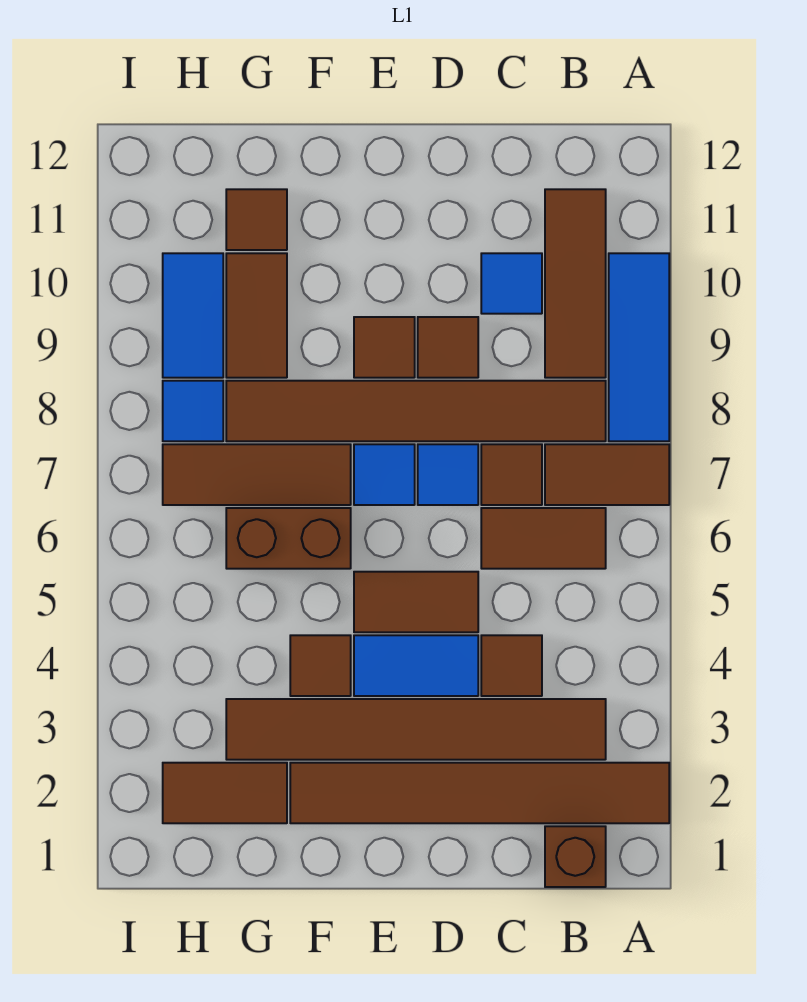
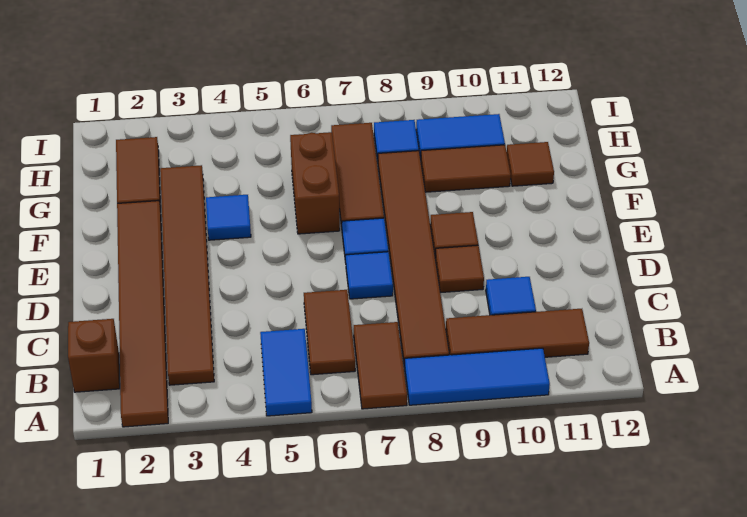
brown tile C4 level 1 -> none
brown tile C7 level 1 -> none
blue tile D4:E4 level 1 -> blue tile A5:B5 level 1
brown tile D5:E5 level 1 -> none
brown tile F4 level 1 -> blue tile F4 level 1

